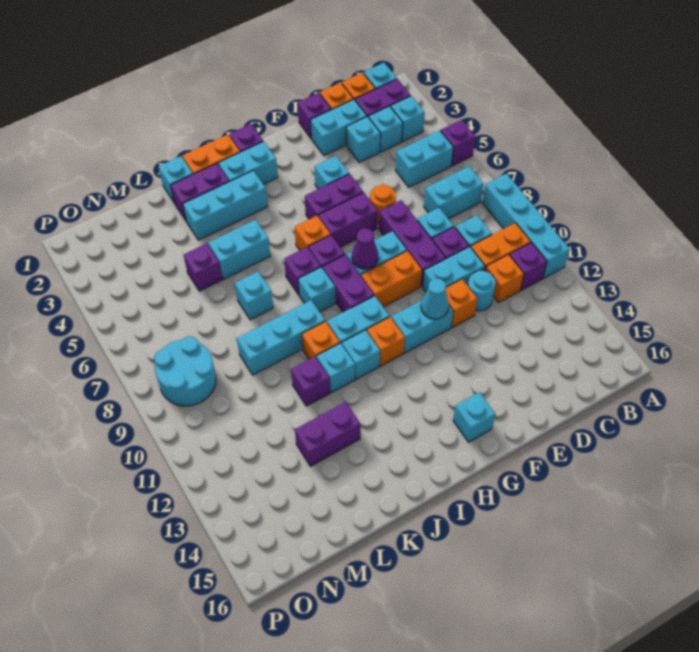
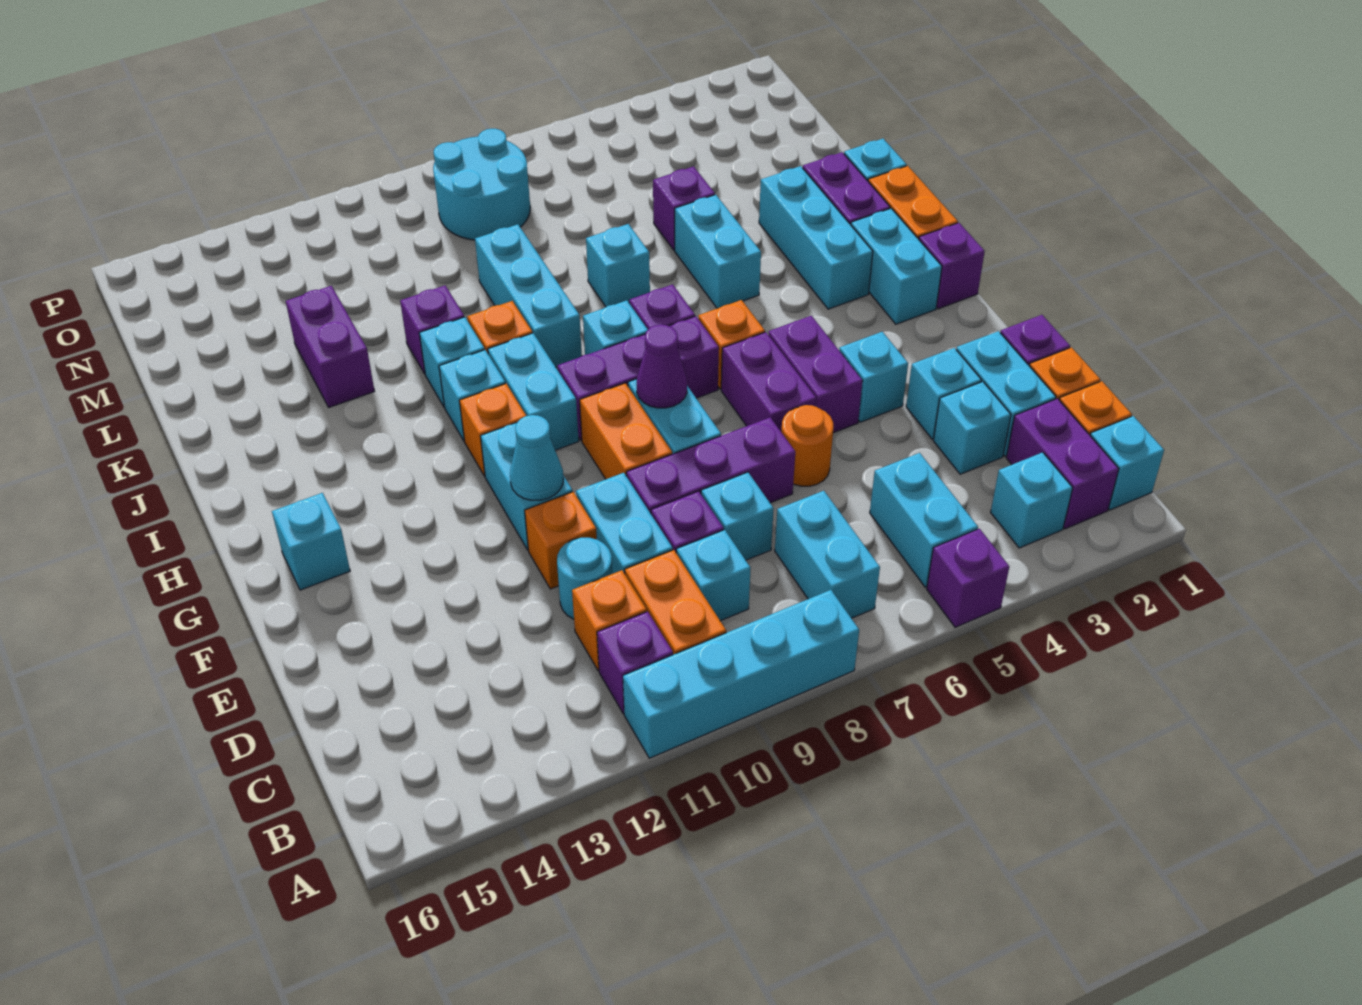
cyan brick C3 level 1 -> cyan brick E3 level 1

